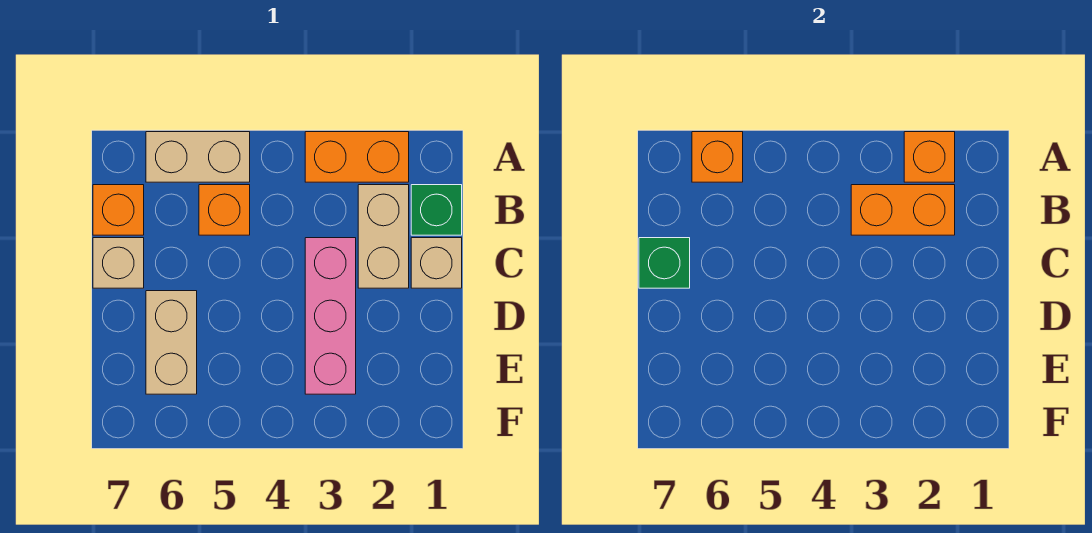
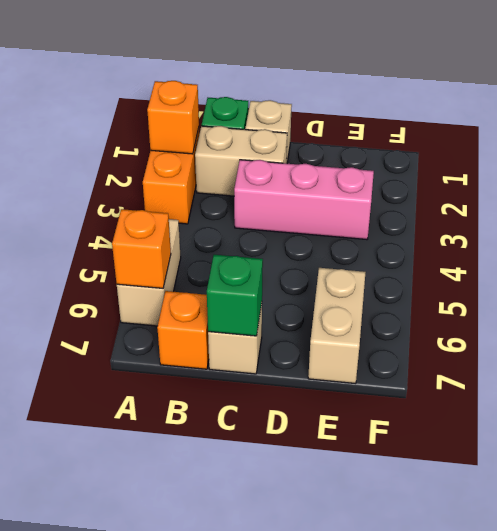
orange brick B2:B3 level 2 -> none
orange brick B5 level 1 -> none
tan brick D6:E6 level 1 -> tan brick E6:E7 level 1

